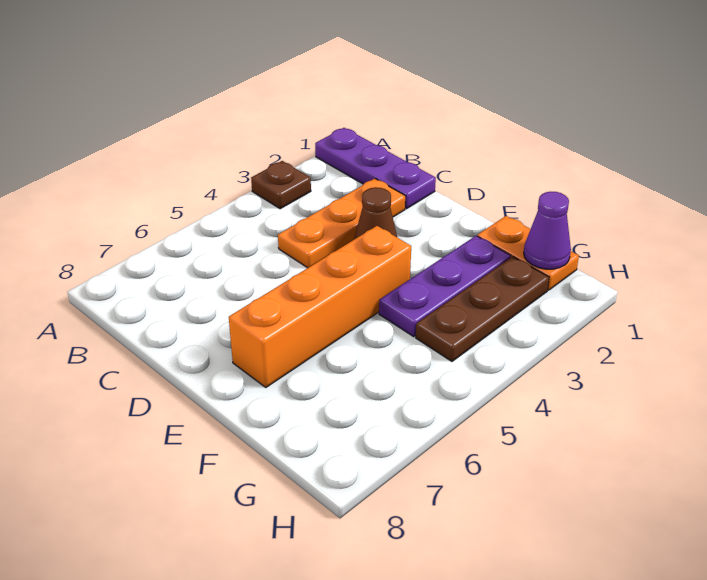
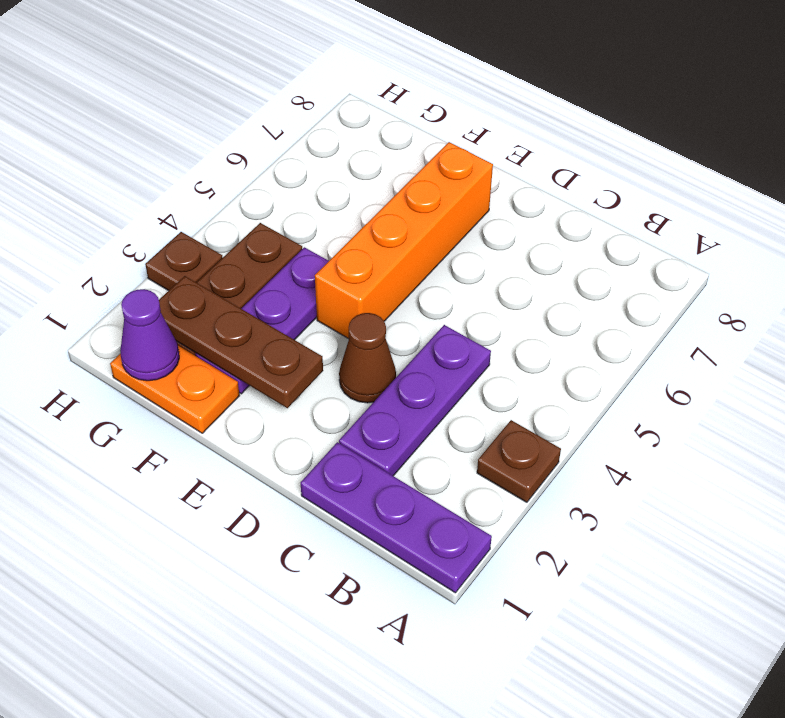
orange plate C2:C4 level 1 -> purple plate C2:C4 level 1
none -> brown plate E2:G2 level 2
none -> brown plate H3 level 1

